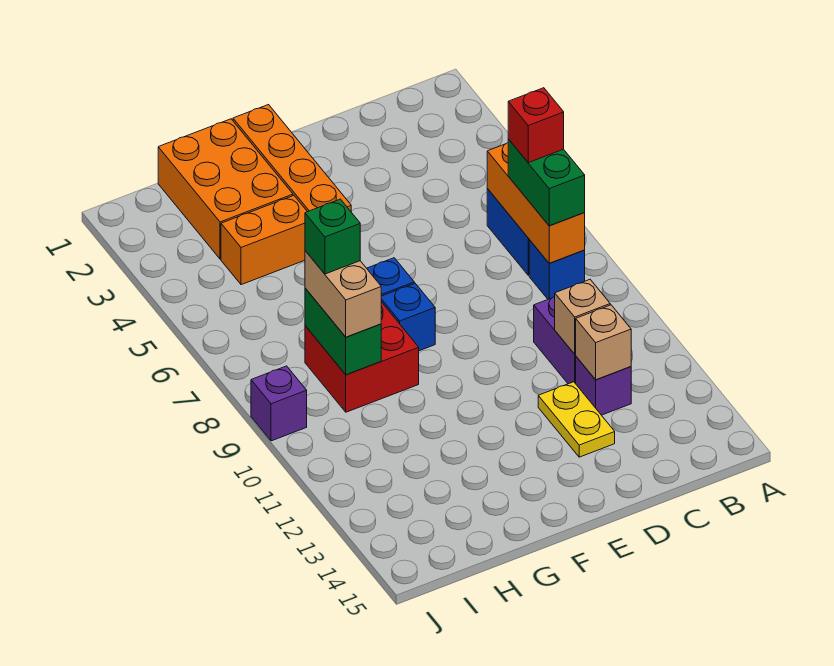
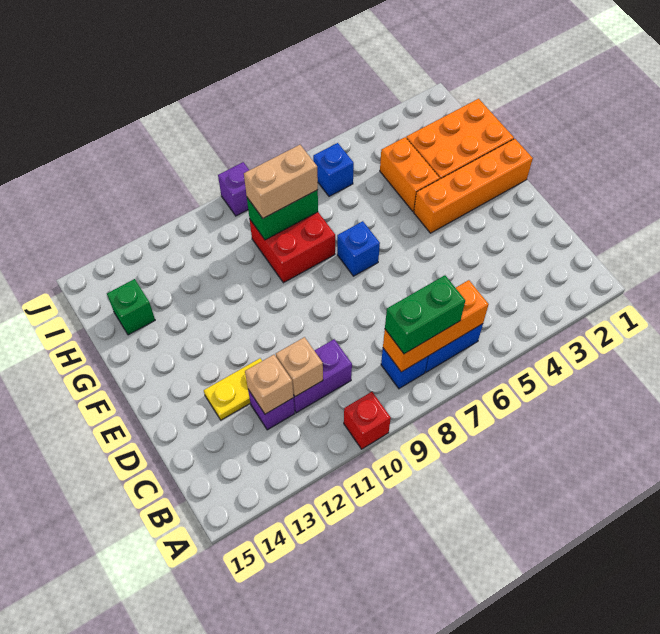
red brick B7 level 4 -> red brick A10 level 1
blue brick F8 level 1 -> blue brick I6 level 1
green brick H8 level 4 -> green brick H14 level 1

